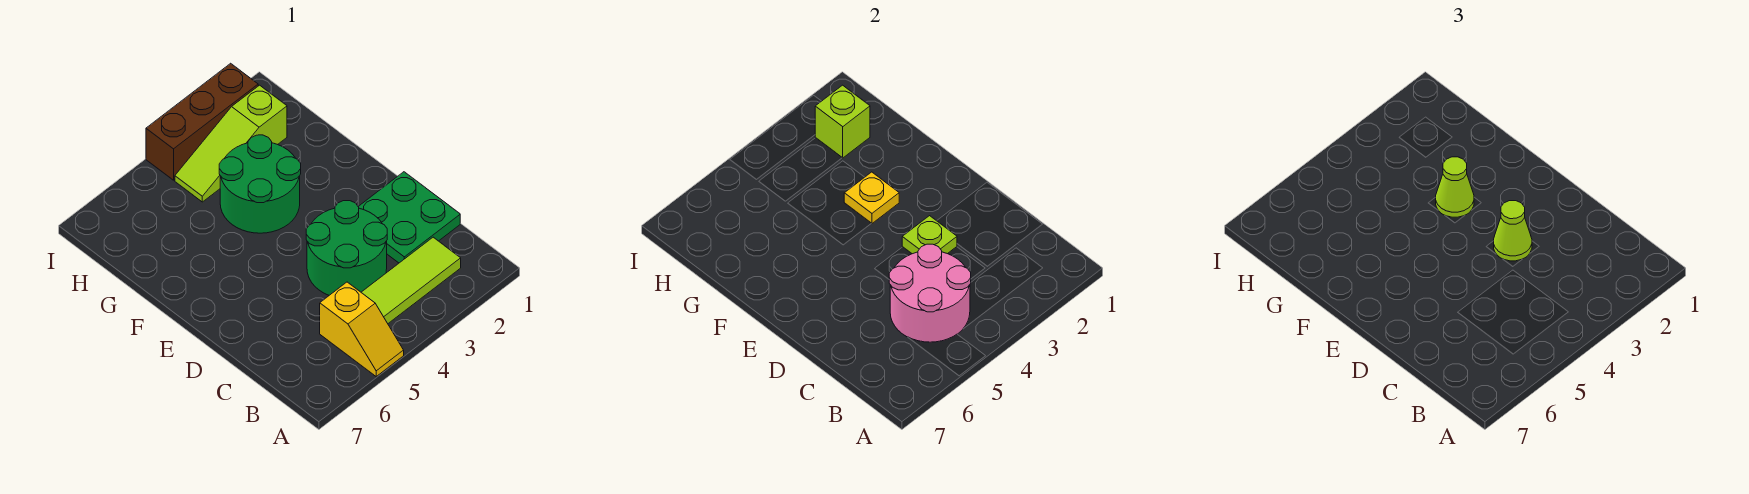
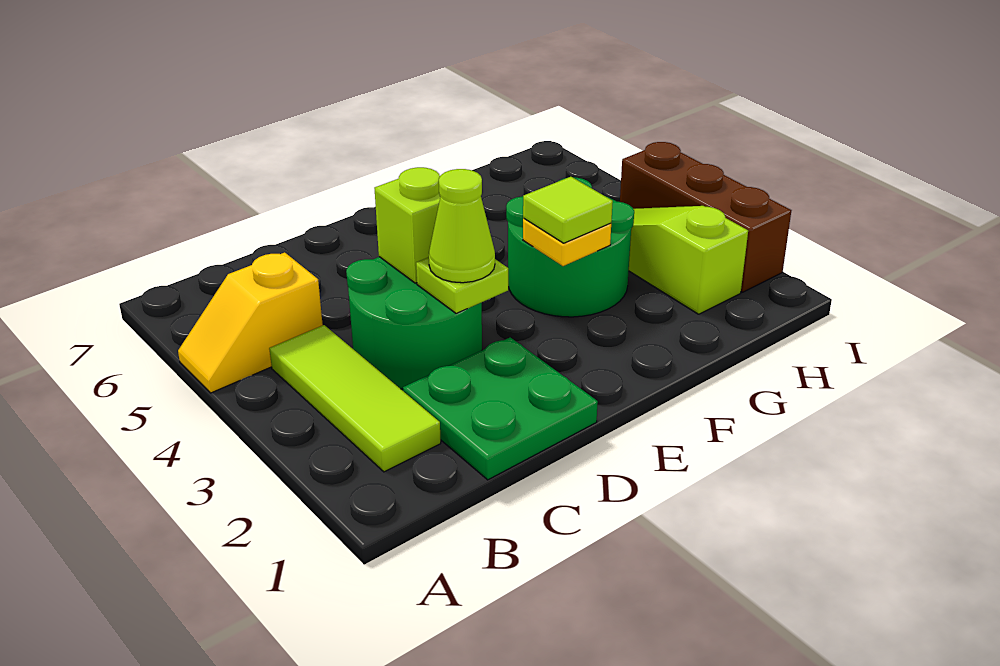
pink round brick B4:C5 level 2 -> none
lime cone F3 level 3 -> lime tile F3 level 3
lime brick H2 level 2 -> lime brick D4 level 2

